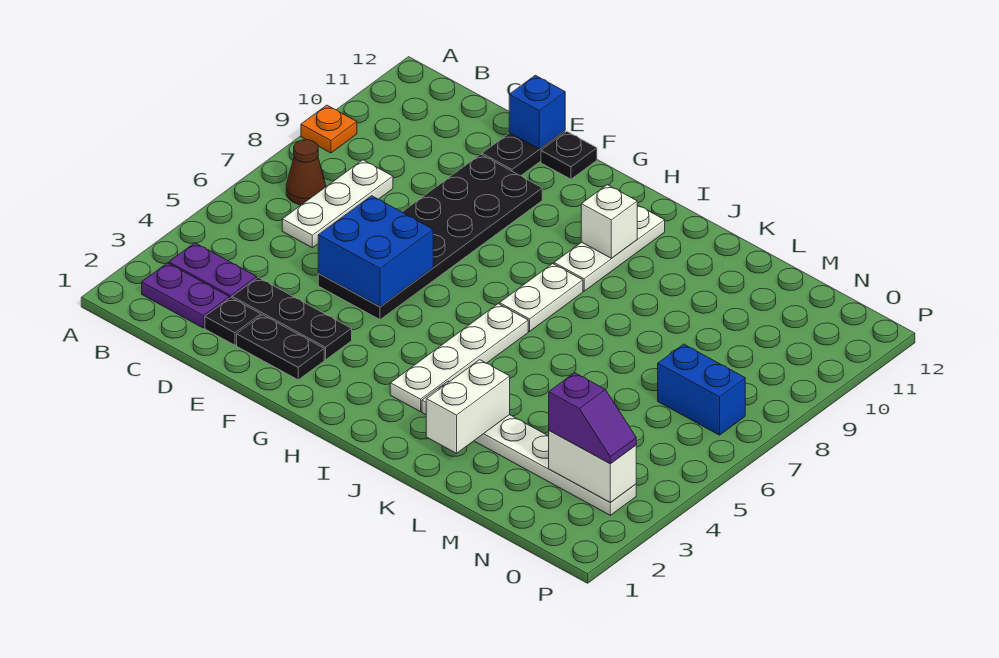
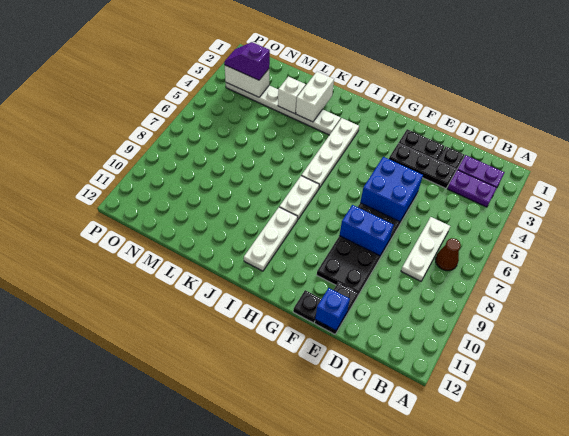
orange plate A9 level 1 -> none
white brick I10 level 2 -> white brick L3 level 2
blue brick N7:O7 level 1 -> blue brick E8:F8 level 2

